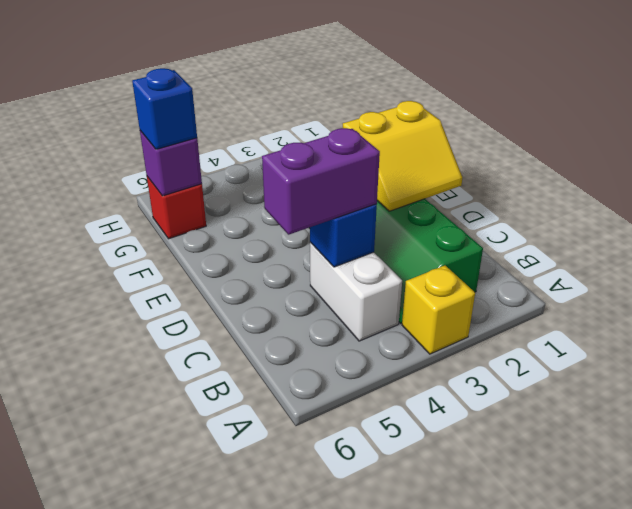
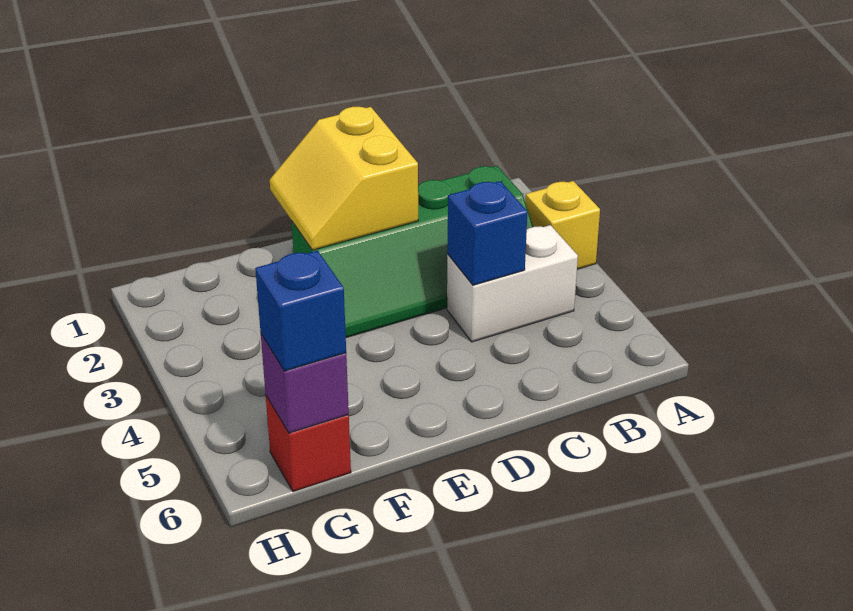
purple brick C4:C5 level 3 -> none
yellow slope D1:E2 level 2 top E -> yellow slope D1:E2 level 2 top D

